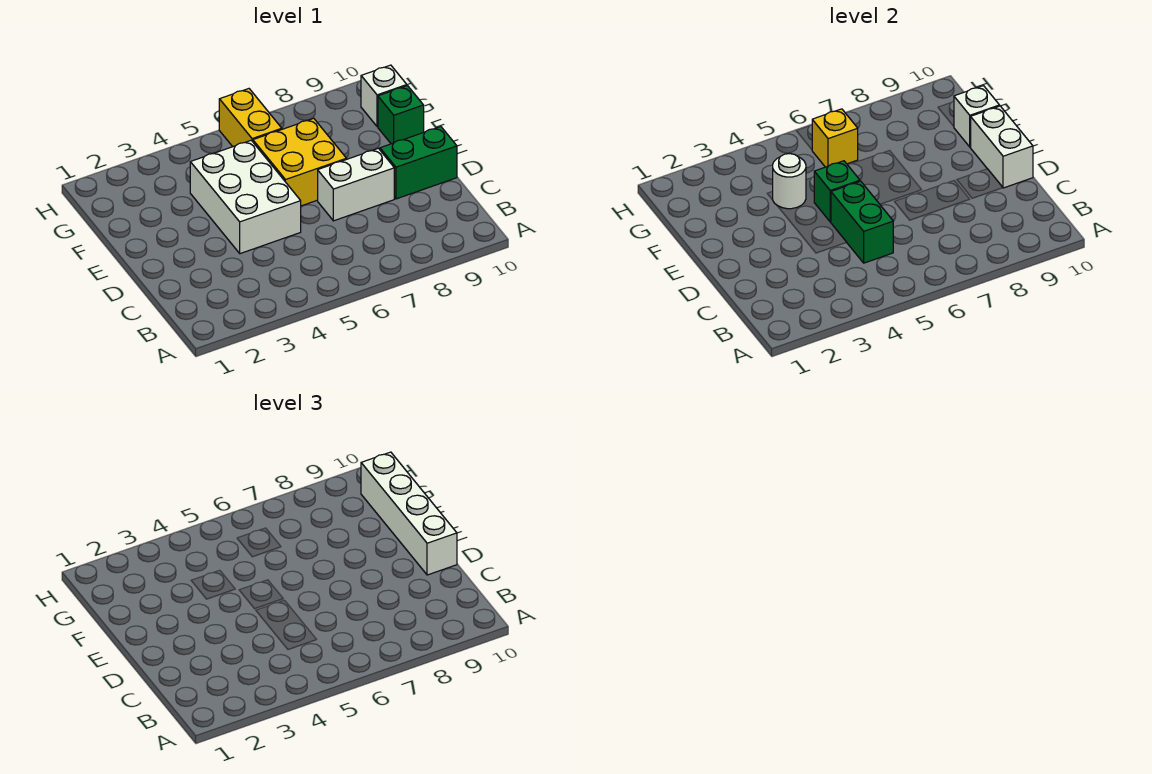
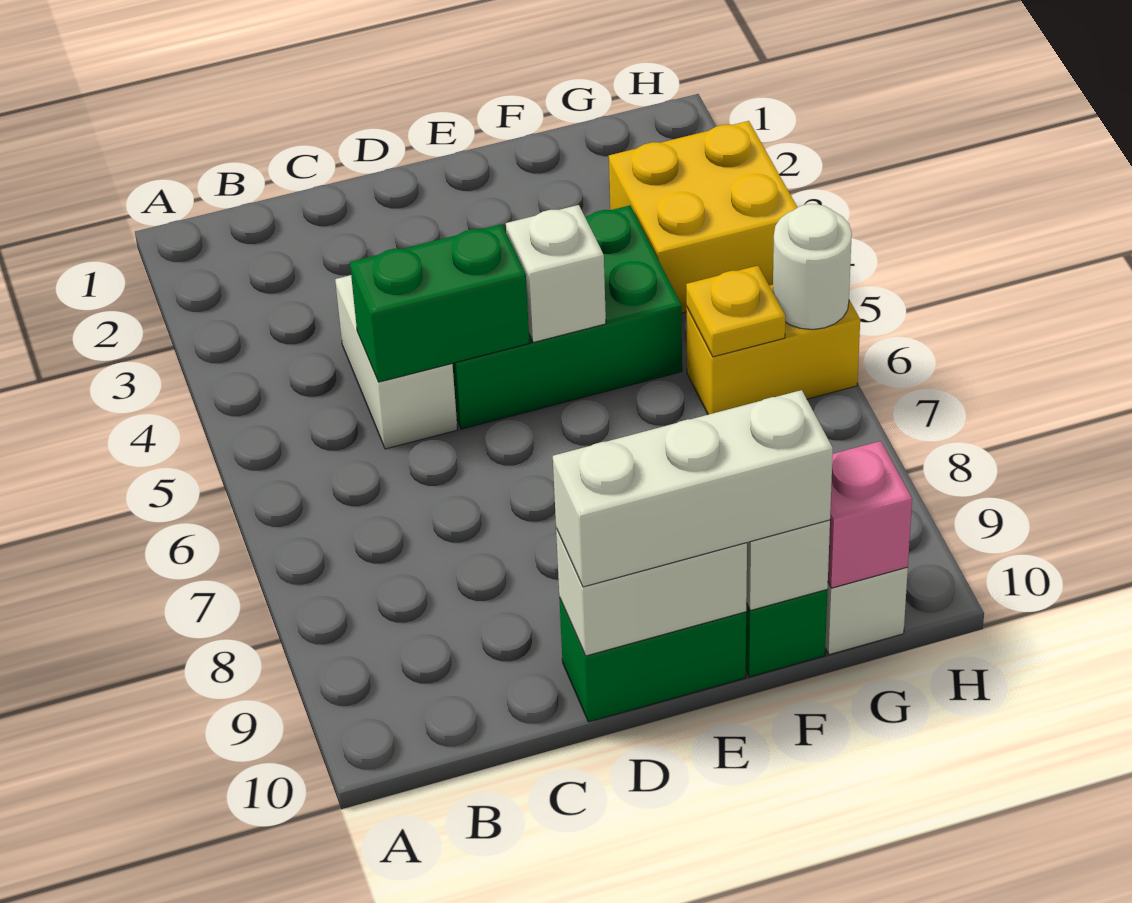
white brick D4:F5 level 1 -> green brick D4:F5 level 1
white brick D7:D8 level 1 -> white brick C4:C5 level 1
green brick D9:D10 level 1 -> green brick D10:E10 level 1
white brick D10:G10 level 3 -> white brick D10:F10 level 3
green brick E5 level 2 -> white brick E5 level 2
yellow brick E6:F7 level 1 -> yellow brick G3:H4 level 1
white round brick F4 level 2 -> white round brick H6 level 2
yellow brick G6 level 2 -> yellow plate G6 level 2
none -> pink brick G10 level 2

